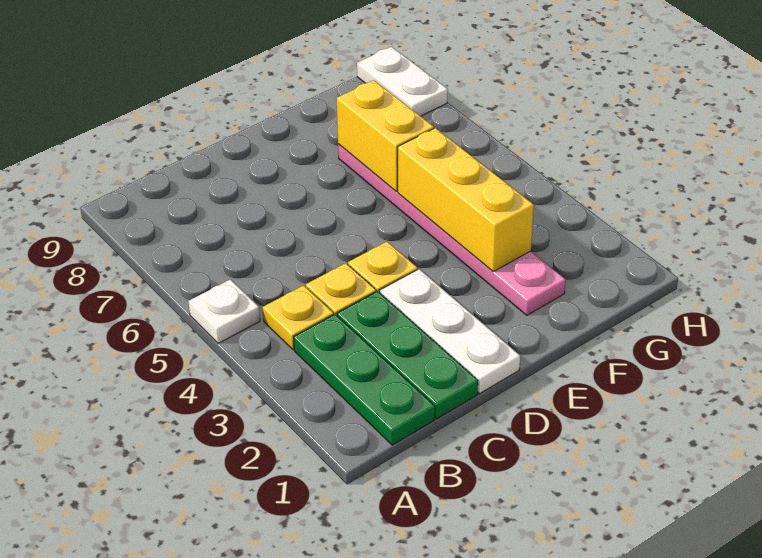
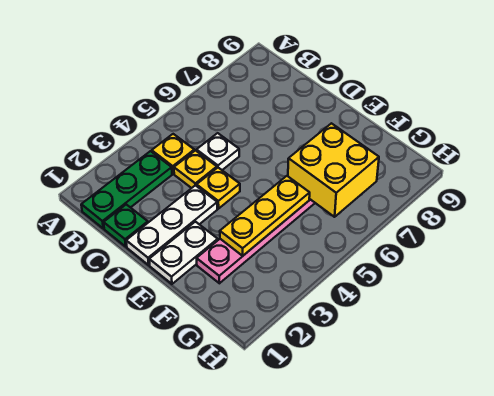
white plate A5 level 1 -> white plate C5 level 1
green plate C1:C3 level 1 -> green plate C1 level 1
yellow brick F3:F5 level 2 -> yellow plate F3:F5 level 2
yellow brick F6:F7 level 2 -> yellow brick F6:G7 level 2
white plate H8:H9 level 1 -> white plate E1:E2 level 1

